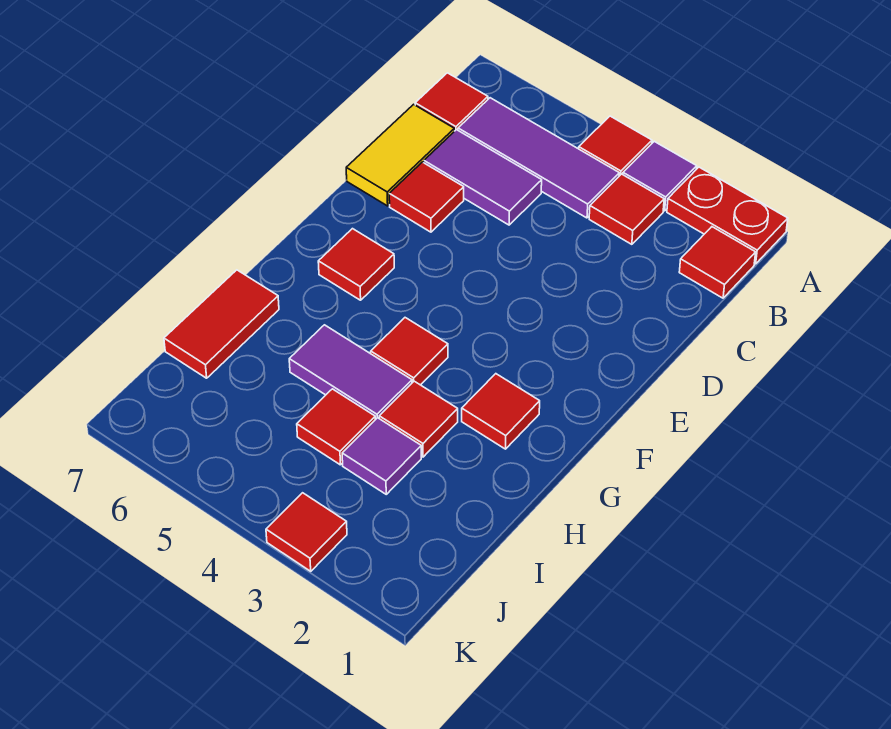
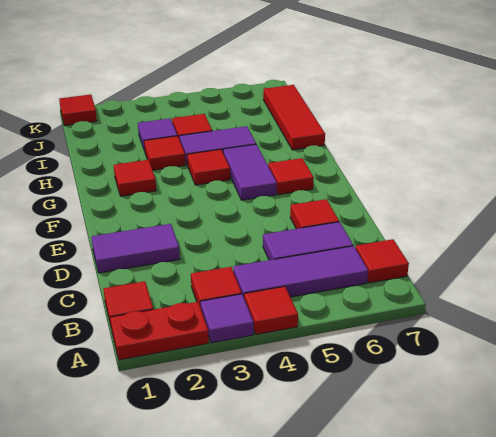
yellow tile C7:D7 level 1 -> none
none -> purple tile D1:D2 level 1
none -> purple tile F5:G5 level 1
red tile H7:I7 level 1 -> red tile H7:J7 level 1
red tile K3 level 1 -> red tile K1 level 1

